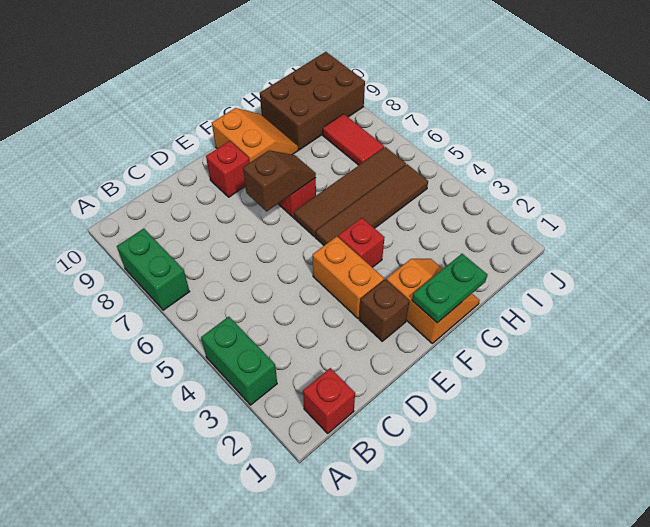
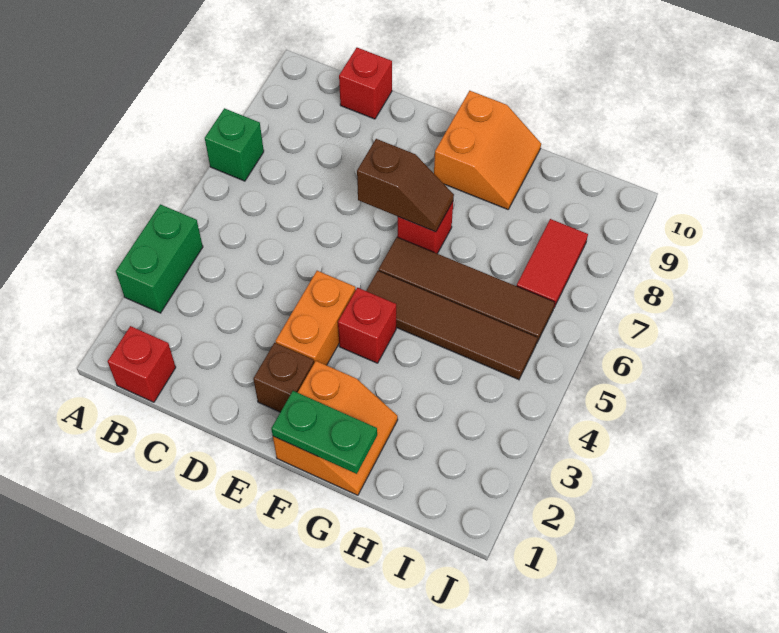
green brick A7:A8 level 1 -> green brick A7 level 1
red brick E9 level 1 -> red brick C10 level 1
brown brick H9:J10 level 1 -> none

